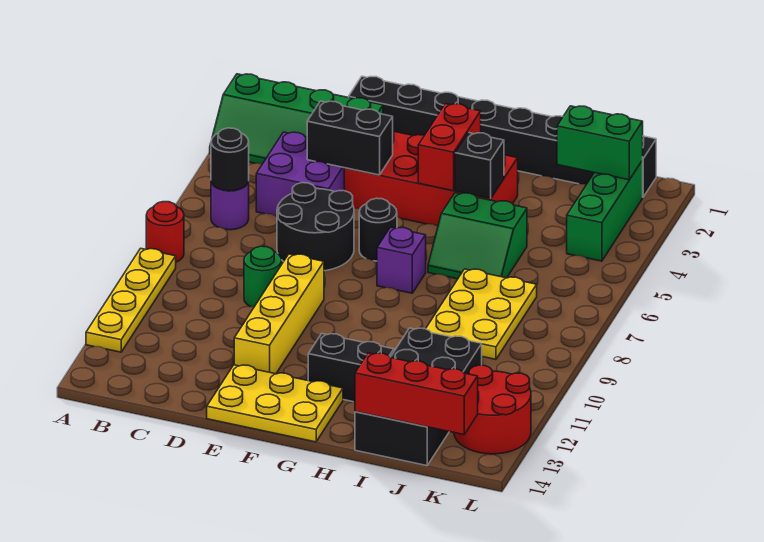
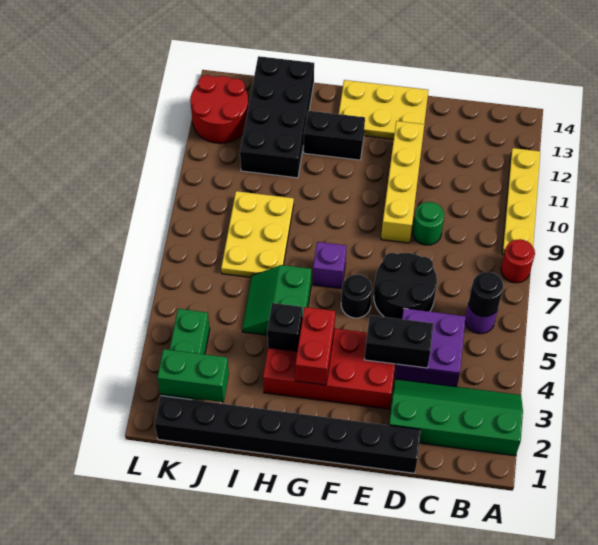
green slope H5:I6 level 1 top 5 -> green slope H5:I6 level 1 top H
red brick I14:K14 level 2 -> none

